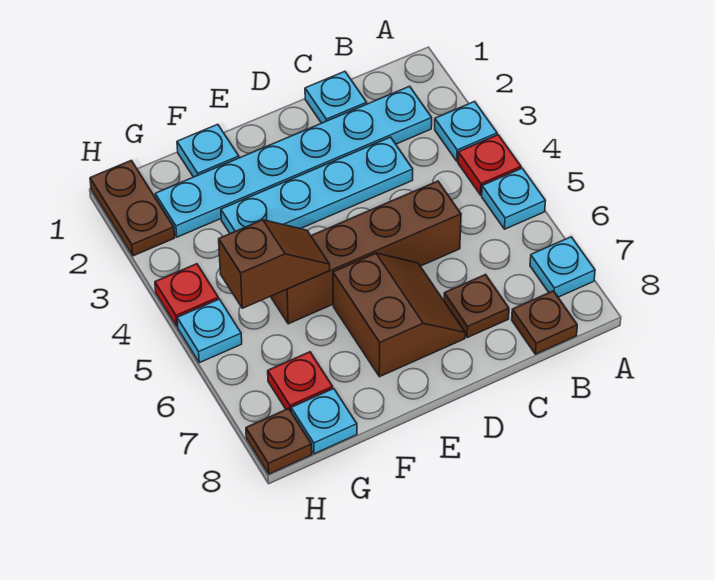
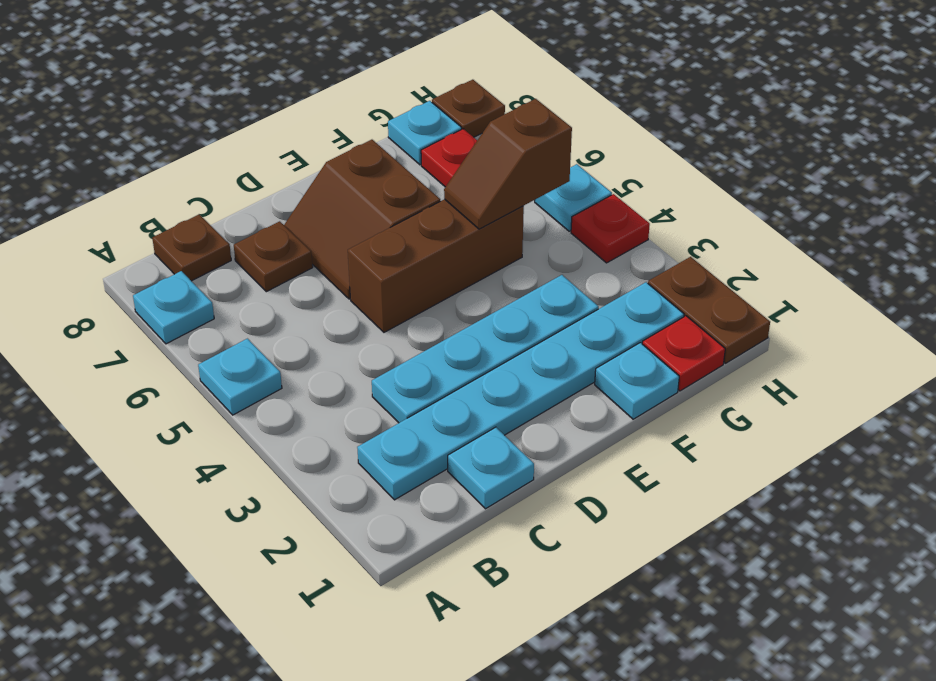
cyan plate A3 level 1 -> none
red plate A4 level 1 -> red plate G1 level 1
brown brick C5:F5 level 1 -> brown brick D5:F5 level 1

